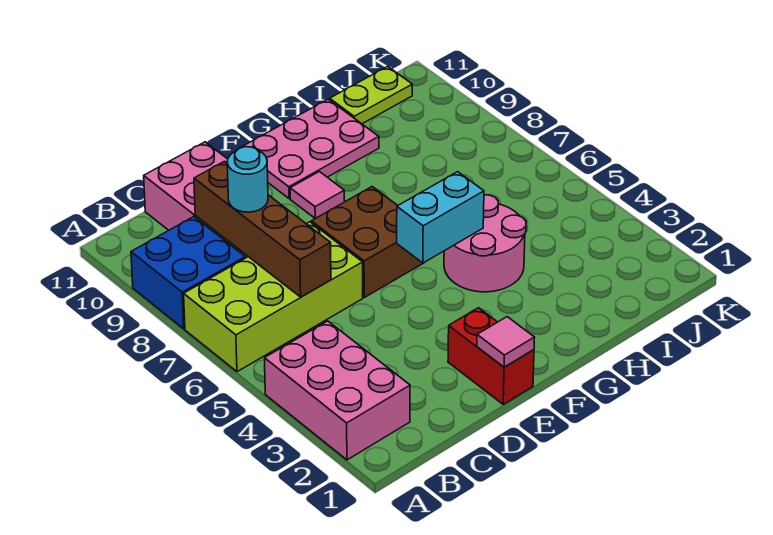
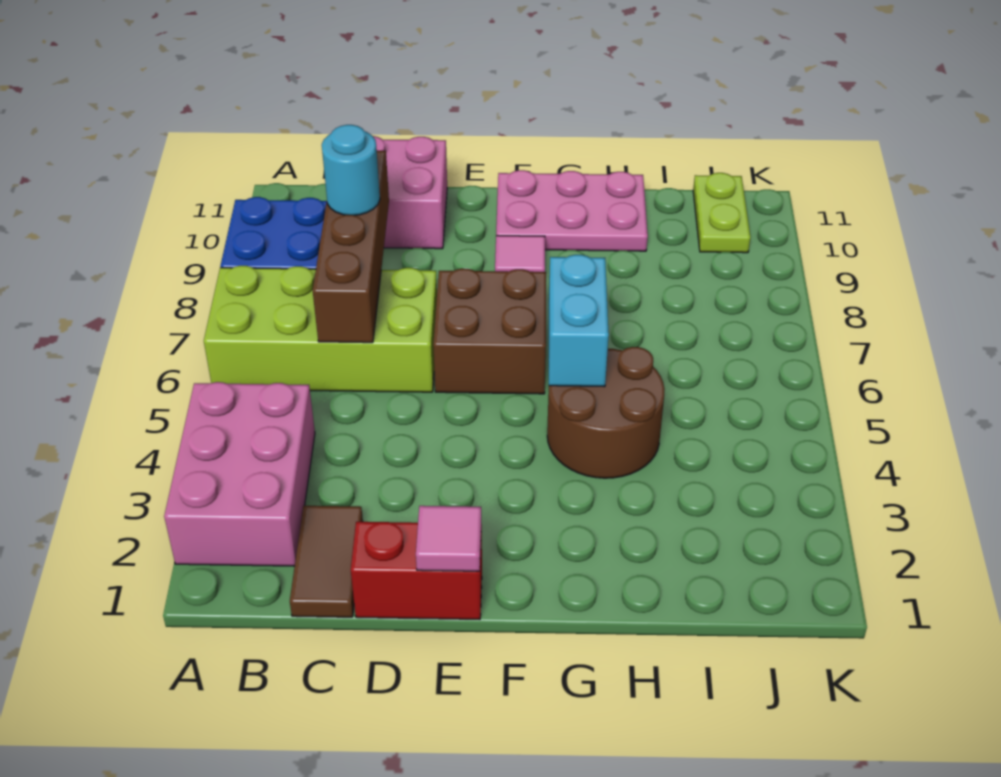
none -> brown tile C1:C2 level 1
red brick E1:E2 level 1 -> red brick D1:E1 level 1
cyan brick F5:G5 level 2 -> cyan brick G5:G6 level 2
pink round brick G4:H5 level 1 -> brown round brick G4:H5 level 1
lime plate I11:J11 level 1 -> lime plate J10:J11 level 1

